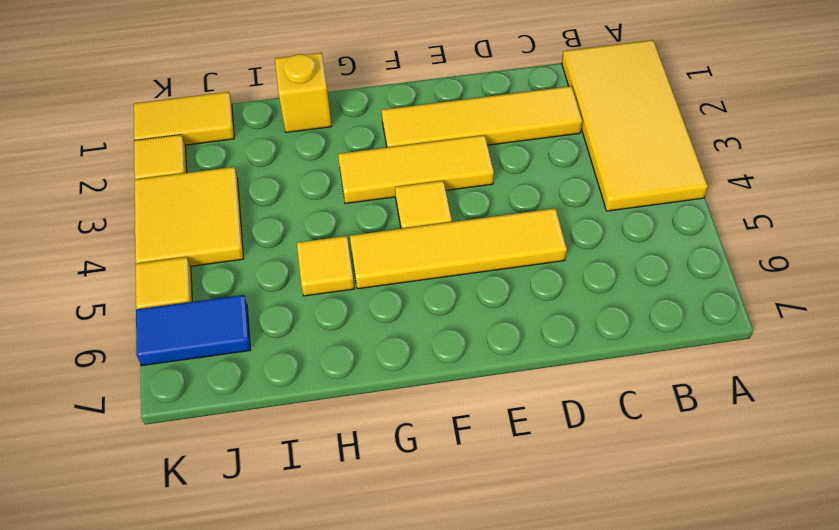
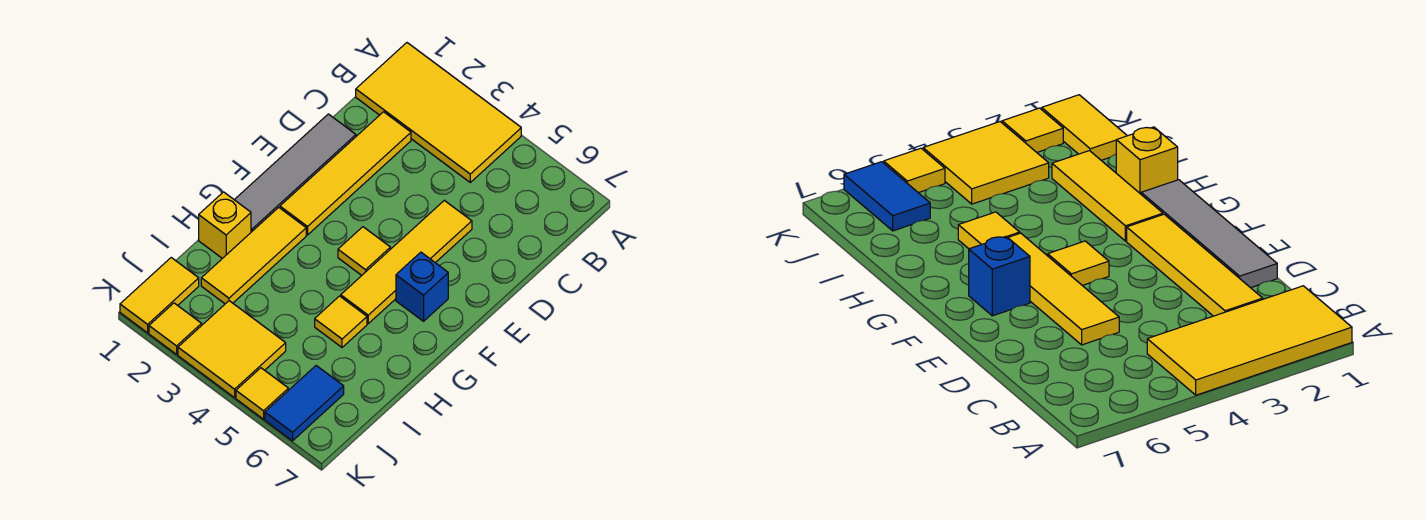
none -> grey tile D1:G1 level 1
yellow tile E3:G3 level 1 -> yellow tile G2:I2 level 1
none -> blue brick F6 level 1

